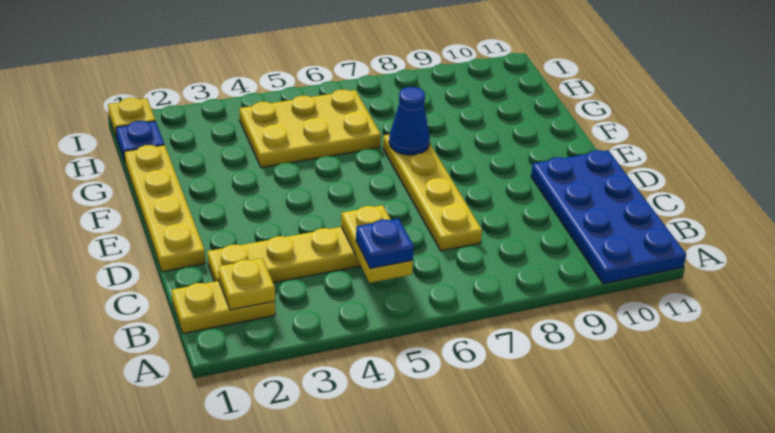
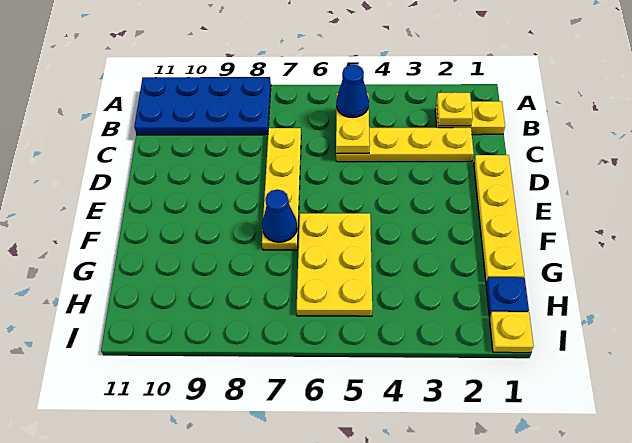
blue plate A10:D11 level 1 -> blue plate A8:B11 level 1
blue plate B5 level 3 -> blue cone B5 level 3
yellow plate G4:H6 level 1 -> yellow plate F5:H6 level 1

